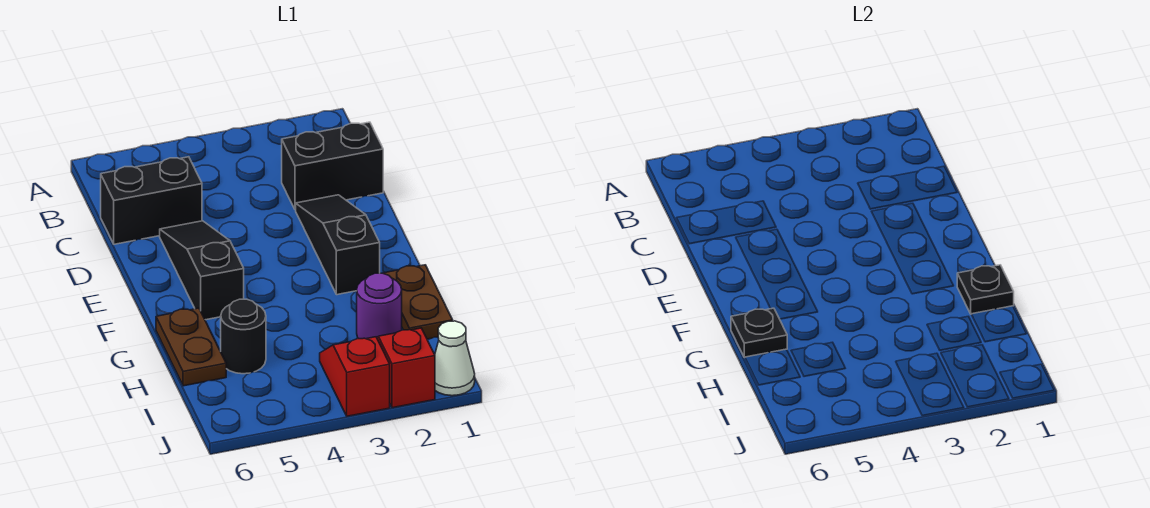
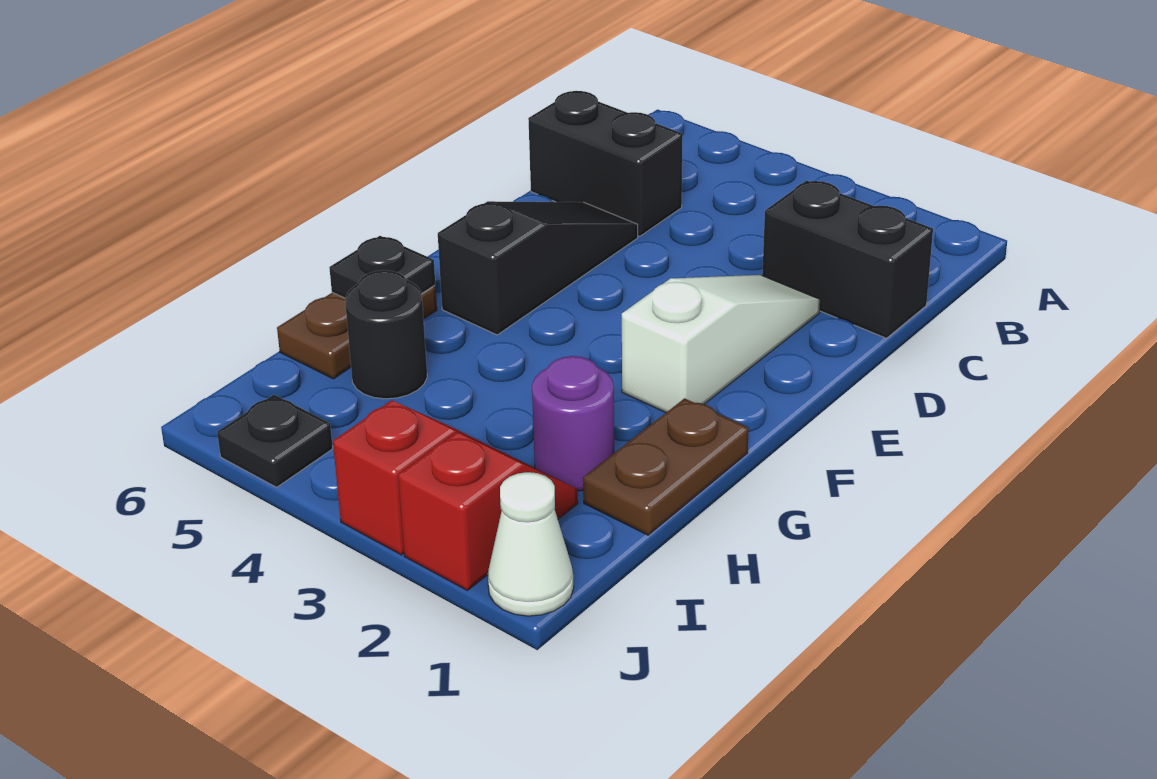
black slope D2:F2 level 1 top F -> white slope D2:F2 level 1 top F
black plate G1 level 2 -> black plate J5 level 1

